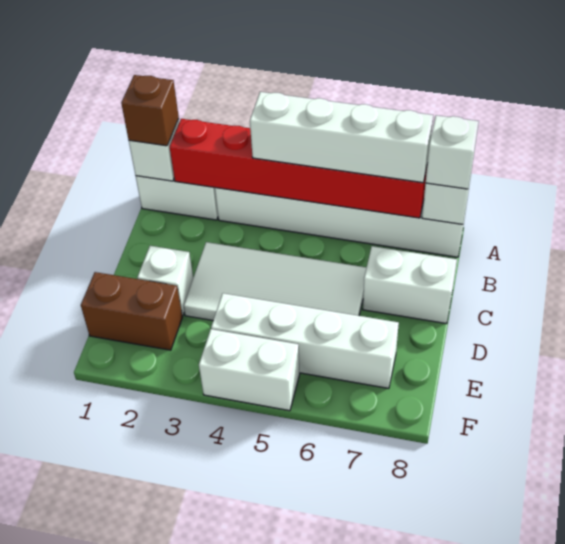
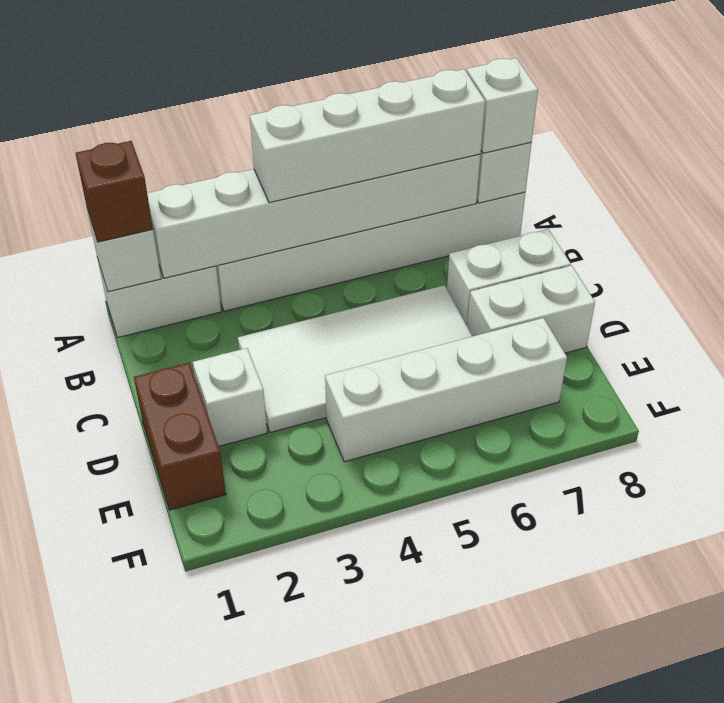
red brick A2:A7 level 2 -> white brick A2:A7 level 2
brown brick E1:E2 level 1 -> brown brick D1:E1 level 1
white brick F4:F5 level 1 -> white brick D7:D8 level 1

